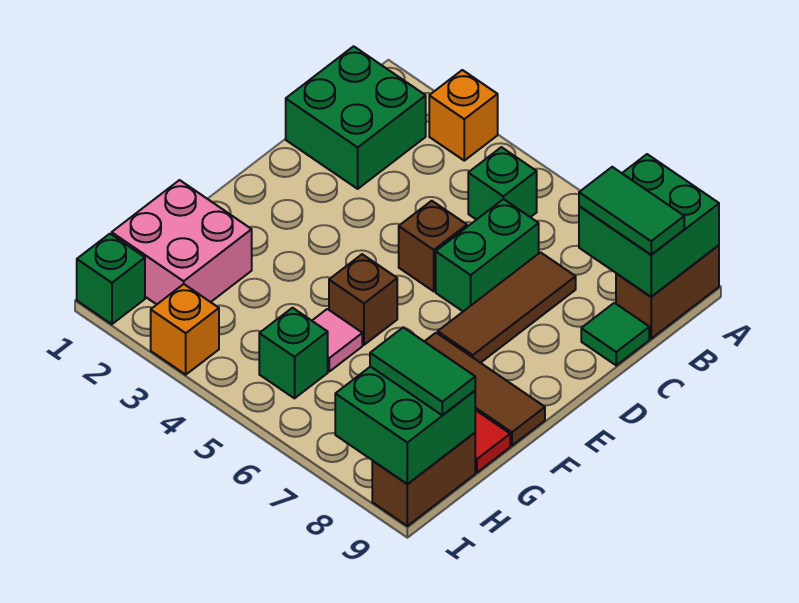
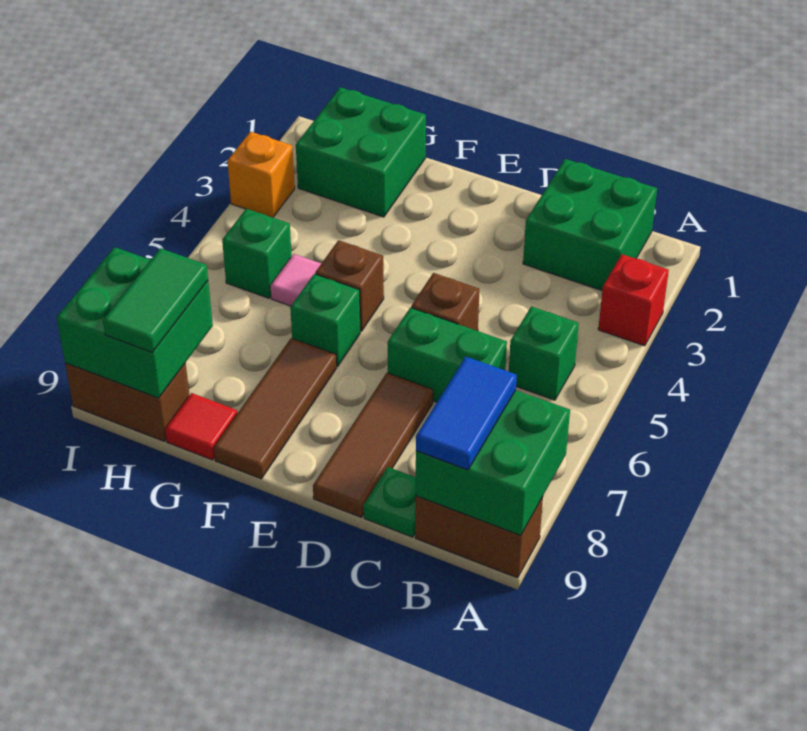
orange brick A3 level 1 -> red brick A3 level 1
green tile B8:B9 level 3 -> blue tile B8:B9 level 3
brown tile C7:E7 level 1 -> brown tile D7:D9 level 1
green tile C9 level 1 -> green plate C9 level 1
pink brick G1:H2 level 1 -> green brick G1:H2 level 1
green brick I1 level 1 -> green brick F6 level 1

